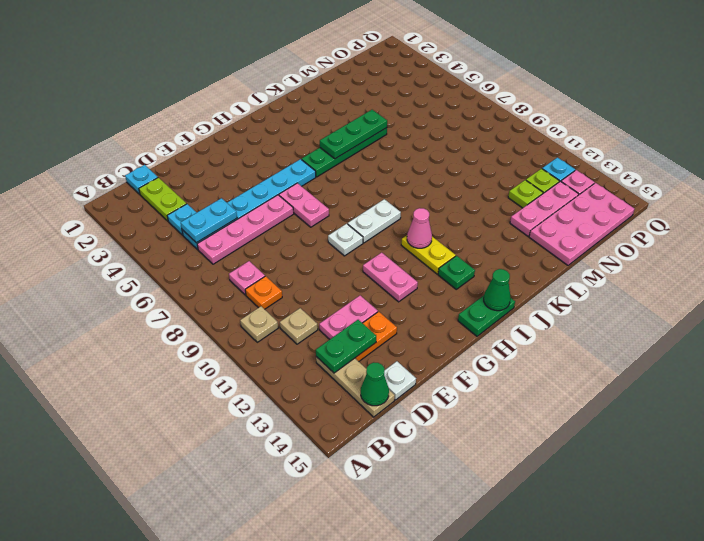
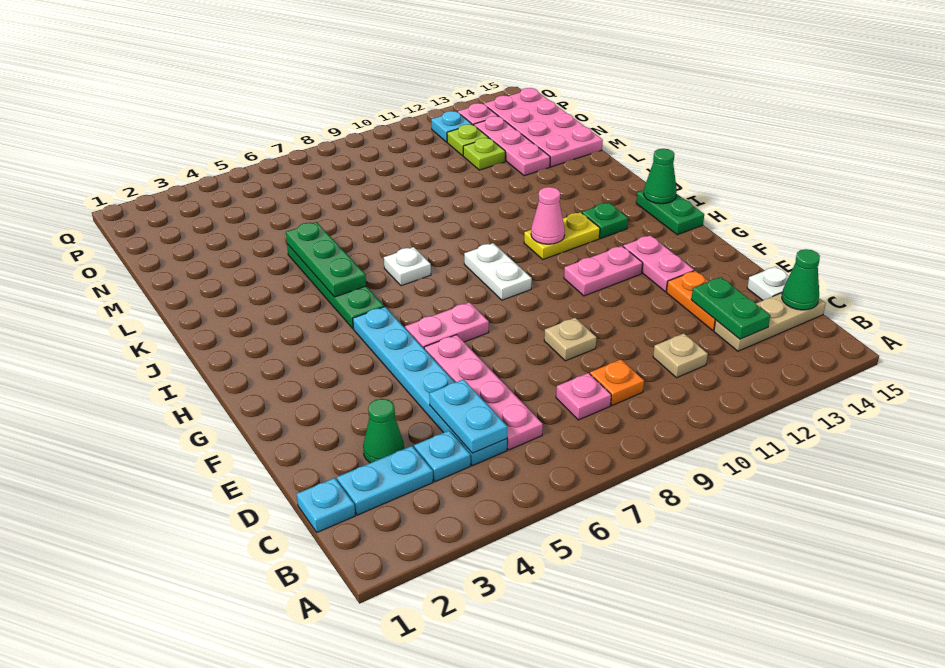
tan plate B10 level 1 -> tan plate E9 level 1
lime plate C2:C3 level 1 -> cyan plate C2:C3 level 1
none -> green cone D3 level 1
pink plate D12:E12 level 1 -> pink plate F13:G13 level 1
white plate G9 level 1 -> white plate J7 level 1

